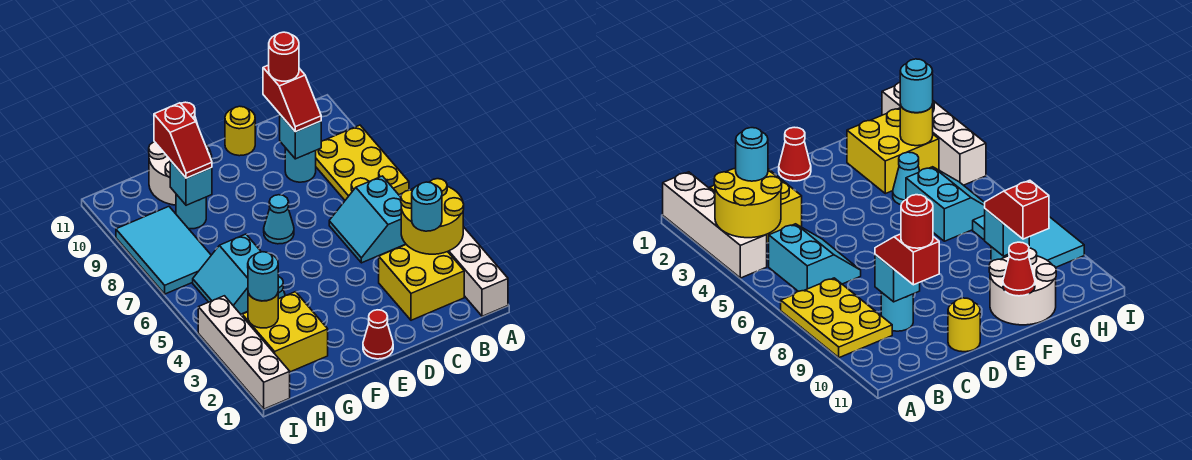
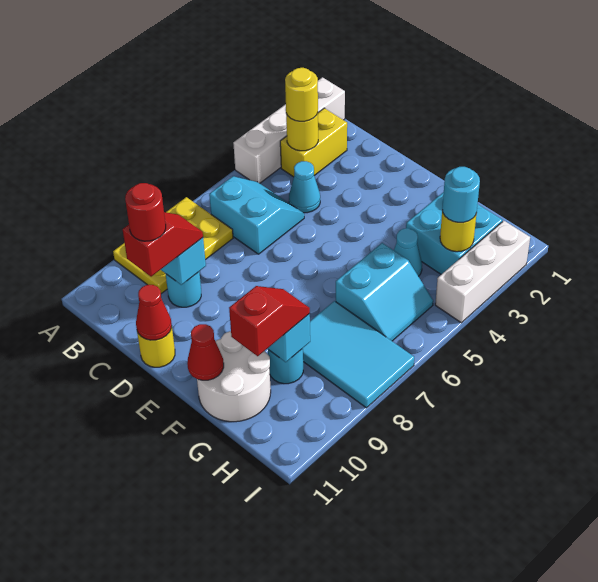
yellow round brick A3:B4 level 2 -> yellow round brick B3 level 2
yellow brick B2:C3 level 1 -> yellow brick B2:B3 level 1
cyan round brick B3 level 3 -> yellow round brick B3 level 3
cyan slope B5:C6 level 1 top B -> cyan slope B5:C6 level 1 top 6
red cone E1 level 1 -> red cone D11 level 2
cyan cone E7 level 1 -> cyan cone C4 level 1
yellow brick G2:H3 level 1 -> cyan brick G2:H3 level 1
cyan tile H7:I9 level 1 -> cyan tile G7:I8 level 1
white brick I1:I4 level 1 -> white brick I2:I4 level 1

